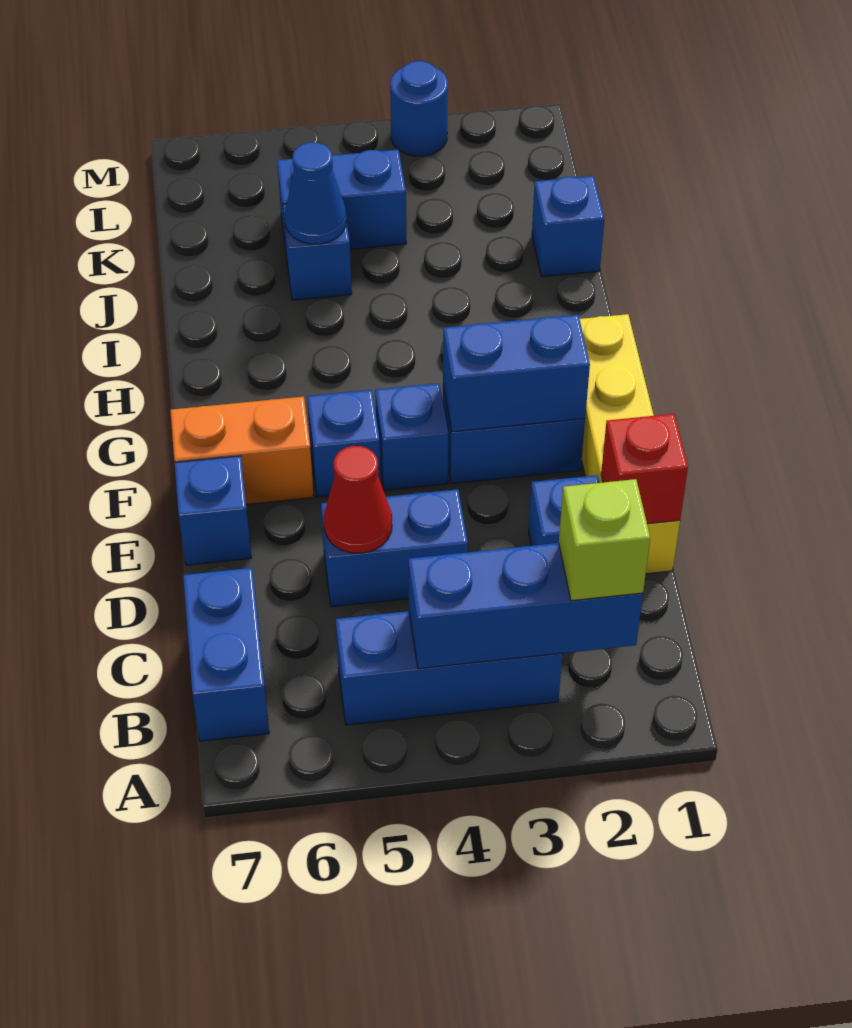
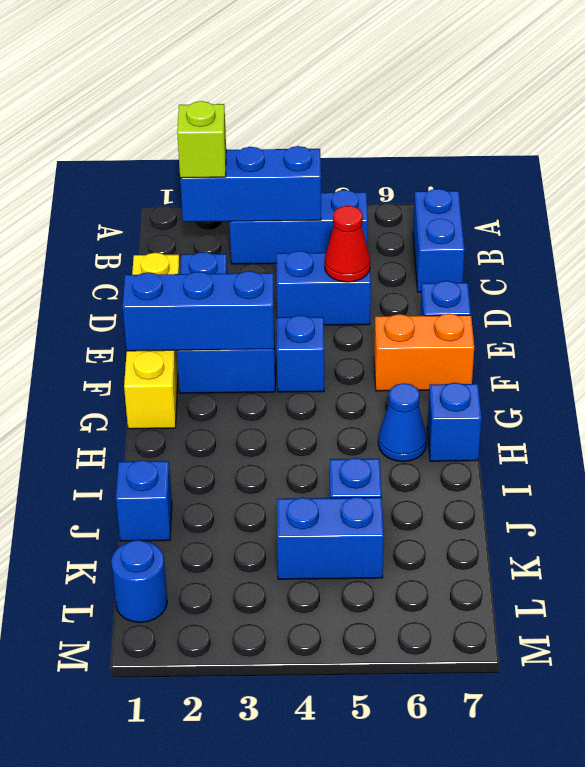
red brick D1 level 2 -> none
blue brick F2:F3 level 2 -> blue brick F1:F3 level 2
blue brick F5 level 1 -> blue brick H7 level 1
blue cone J5 level 2 -> blue cone H6 level 1
blue round brick M3 level 1 -> blue round brick L1 level 1

